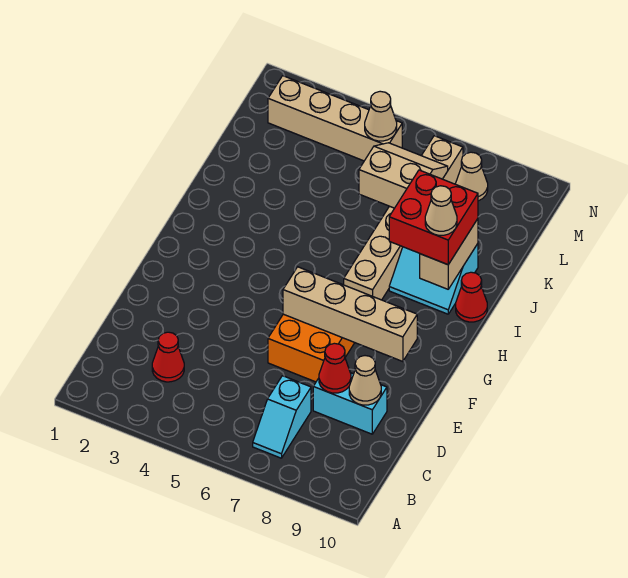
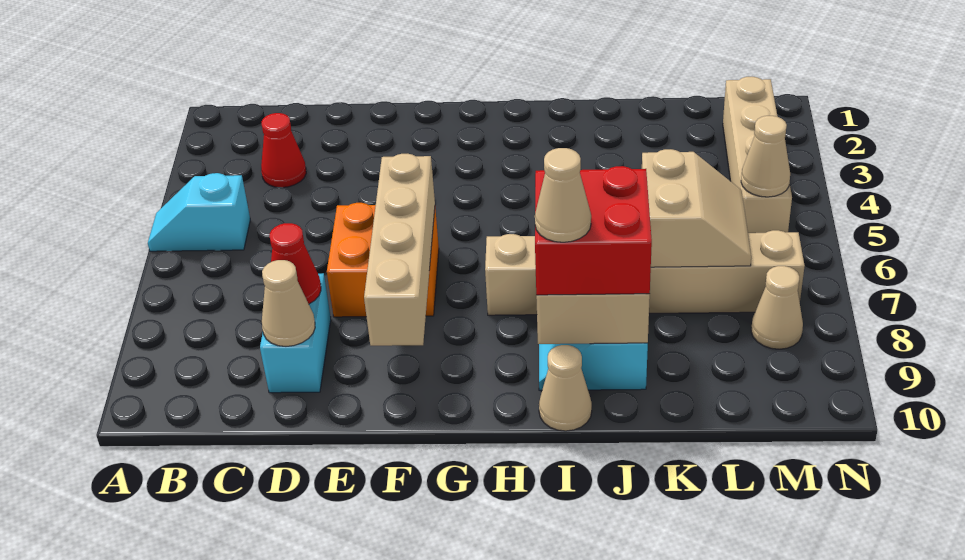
cyan slope B7:C7 level 1 top C -> cyan slope A5:B5 level 1 top B
red cone I10 level 1 -> tan cone I10 level 1

